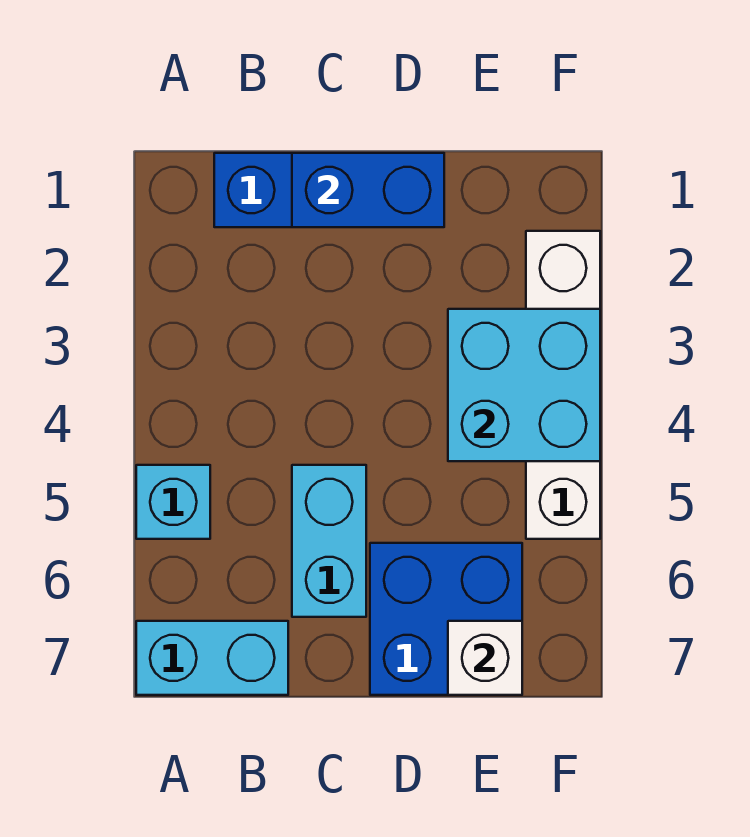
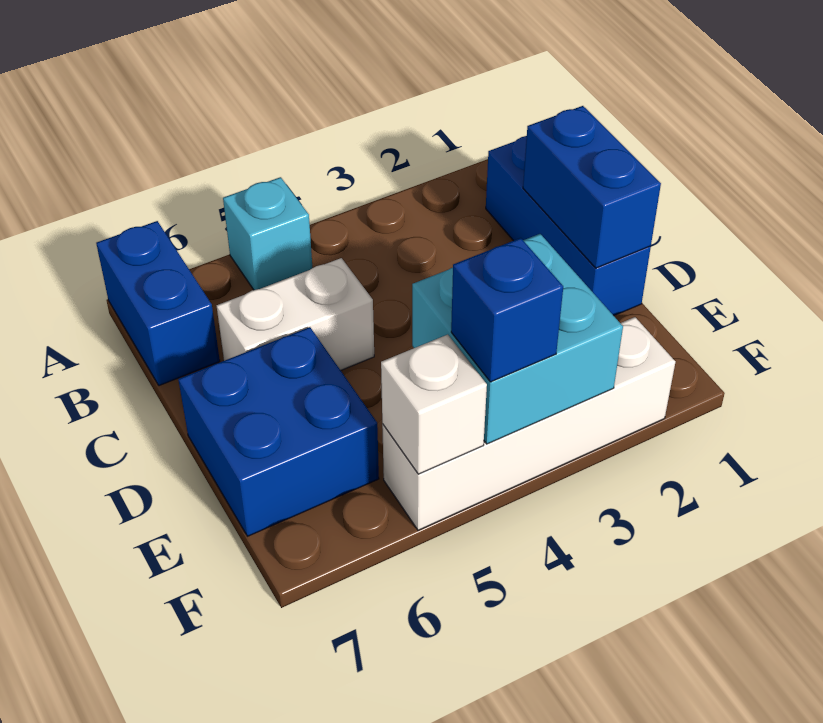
cyan brick A7:B7 level 1 -> blue brick A7:B7 level 1
cyan brick C5:C6 level 1 -> white brick C5:C6 level 1
white brick E7 level 2 -> white brick F5 level 2
none -> blue brick F4 level 3

